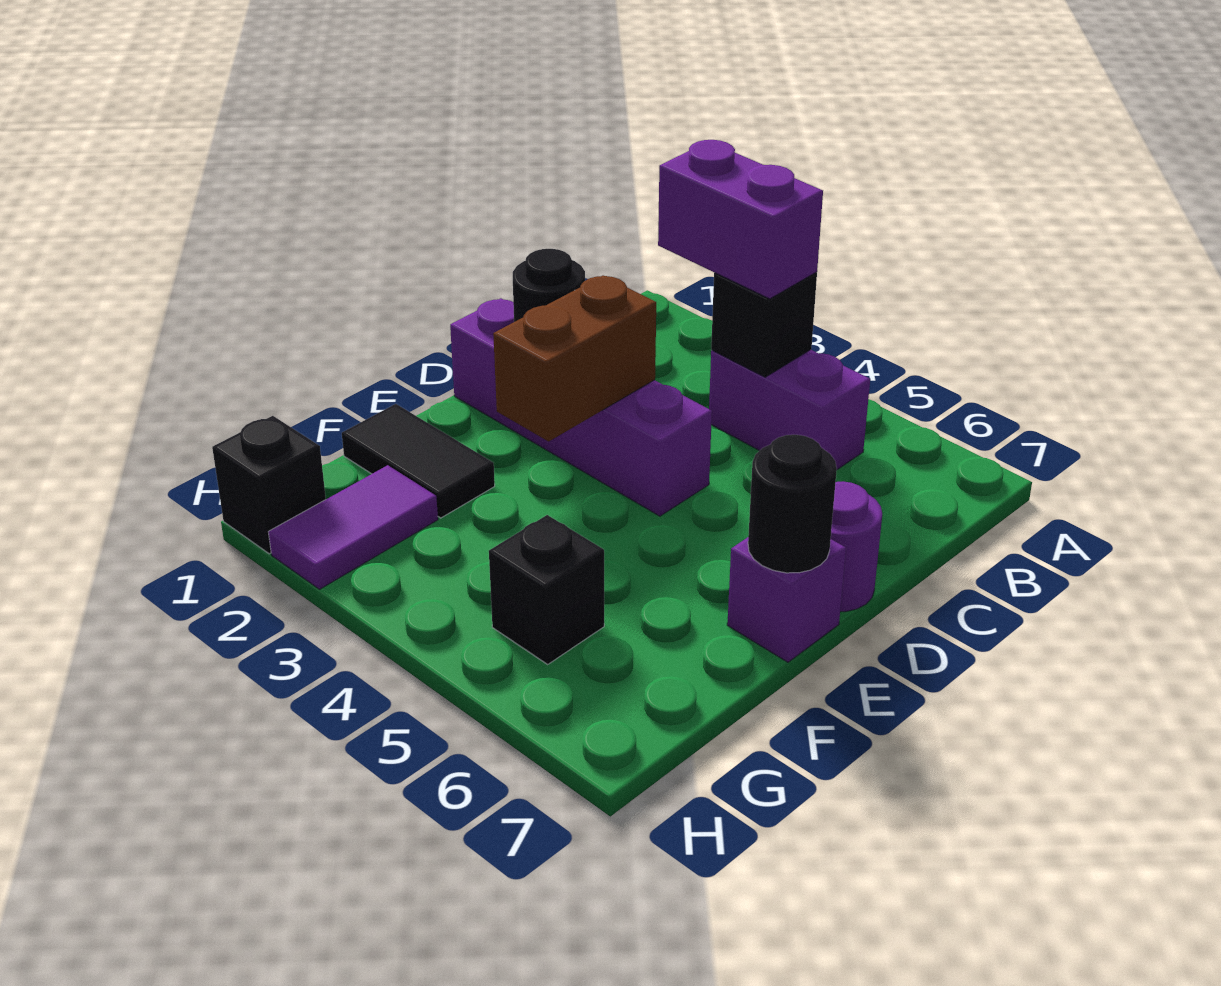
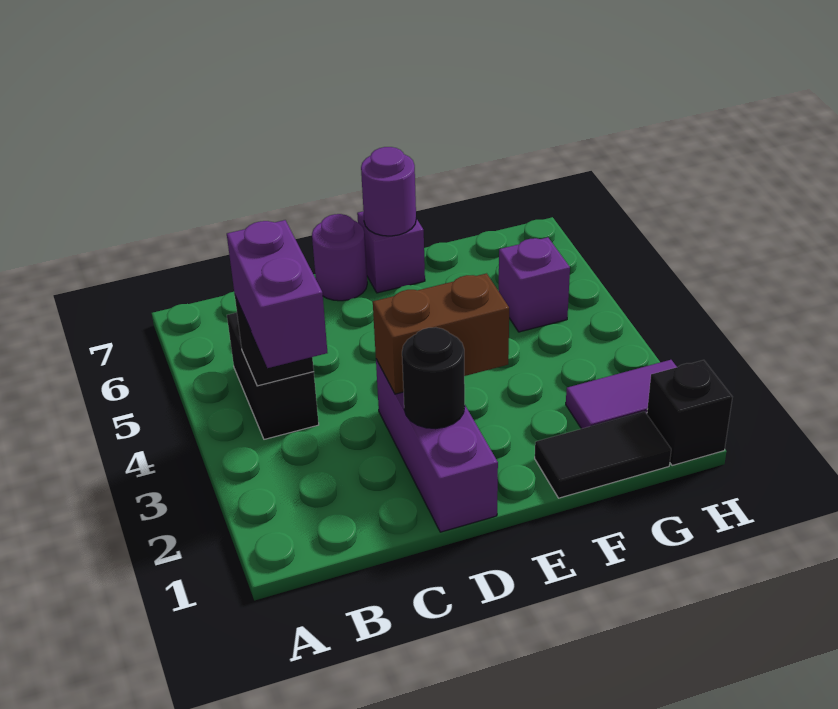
purple brick B4:B5 level 1 -> black brick B4:B5 level 1
purple brick D1:D4 level 1 -> purple brick D1:D3 level 1
black round brick E7 level 2 -> purple round brick E7 level 2
black tile F1:F2 level 1 -> black tile F1:G1 level 1
black brick G5 level 1 -> purple brick G5 level 1

